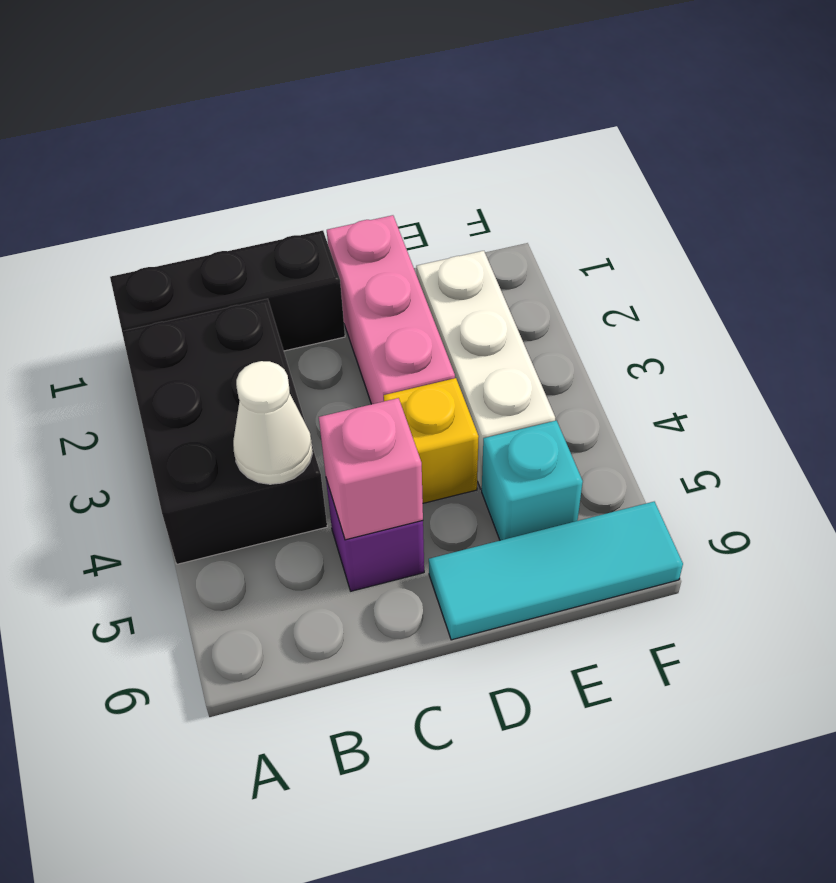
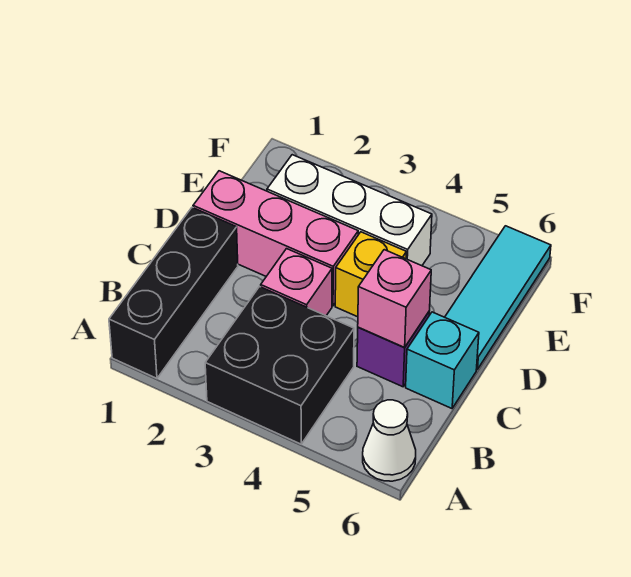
black brick A2:B4 level 1 -> black brick A3:B4 level 1
white cone B4 level 2 -> white cone A6 level 1
none -> pink brick C3 level 1
cyan brick E5 level 1 -> cyan brick C6 level 1

